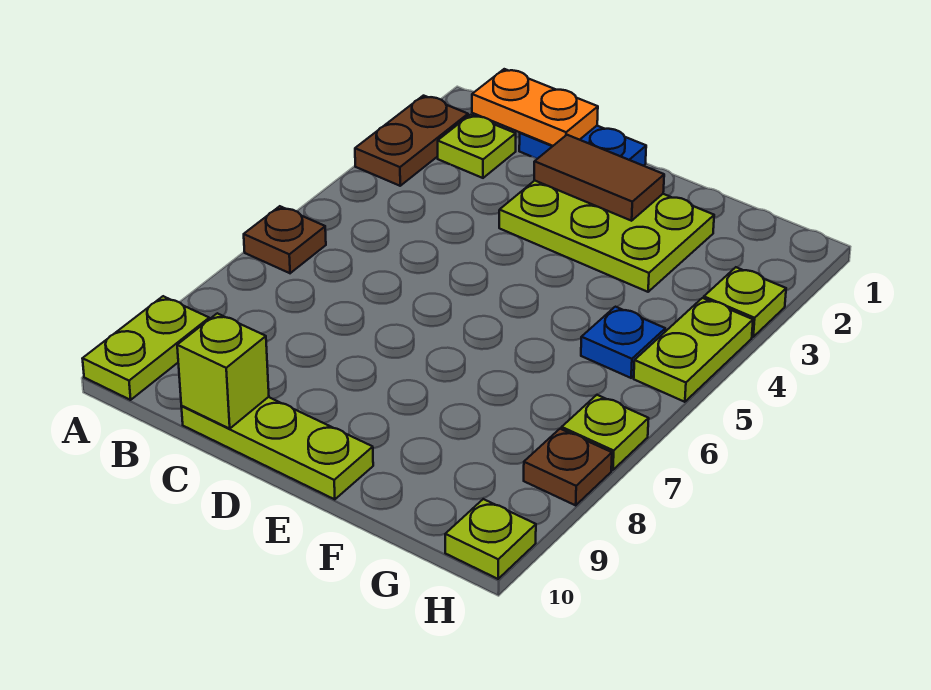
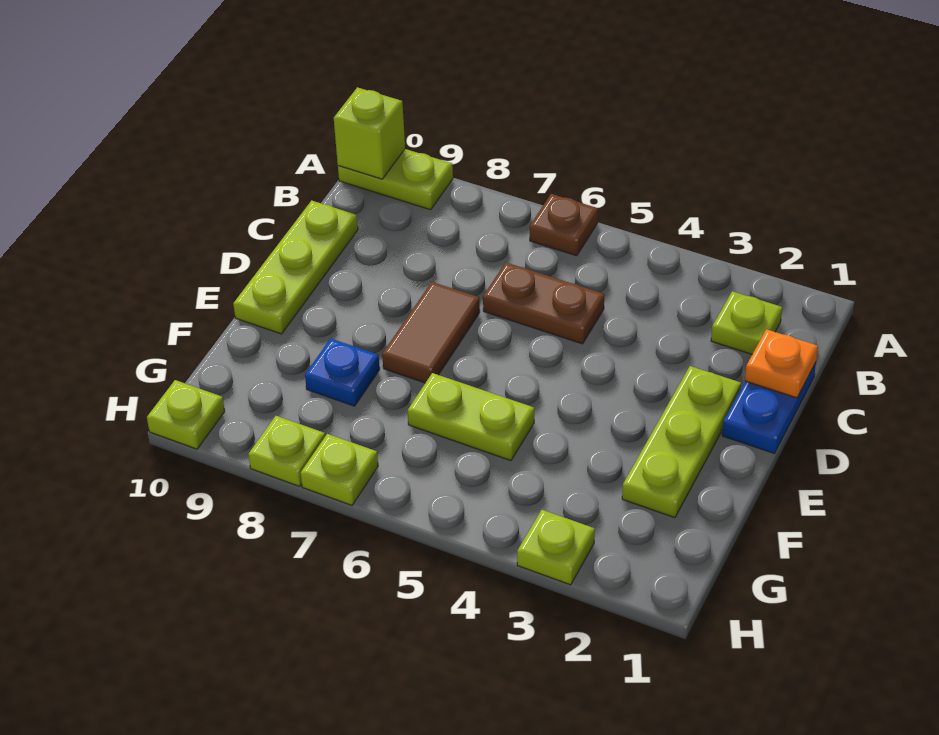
brown plate A2:A3 level 1 -> brown plate C5:C6 level 1
orange plate B1:C1 level 2 -> orange plate C1 level 2
lime brick C10 level 2 -> lime brick A10 level 2
lime plate D2:F3 level 1 -> lime plate D2:F2 level 1
brown tile D2:E2 level 2 -> brown tile D7:E7 level 1
blue plate G5 level 1 -> blue plate F8 level 1
lime plate H4:H5 level 1 -> lime plate F5:F6 level 1
brown plate H8 level 1 -> lime plate H8 level 1

